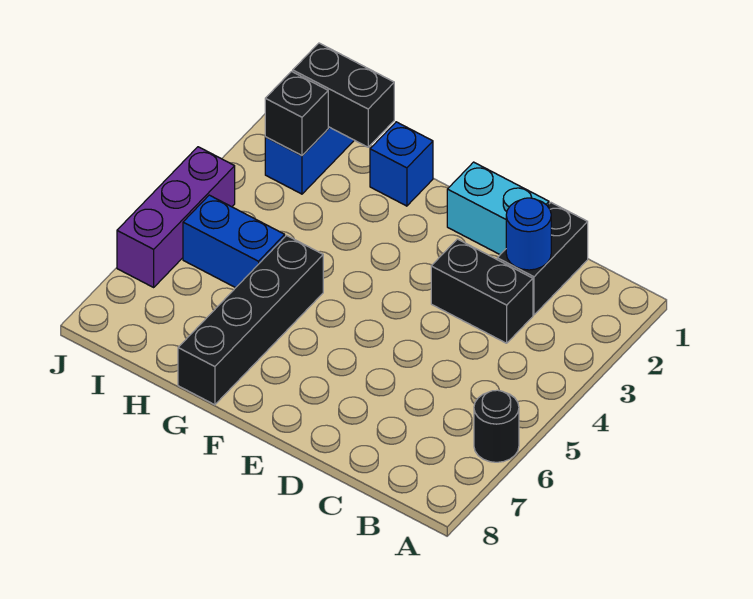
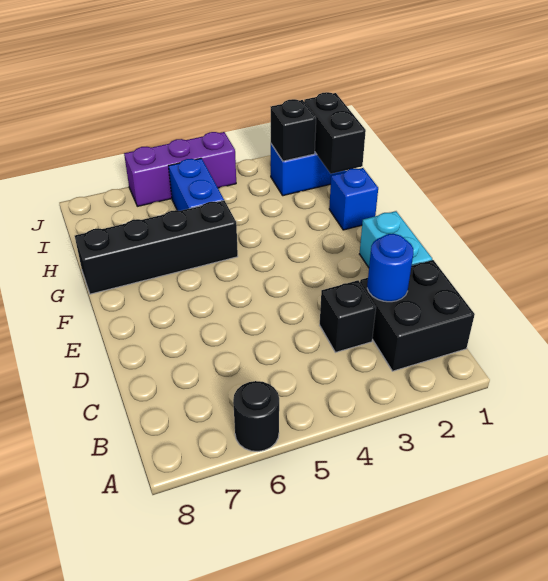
black brick C1:C2 level 1 -> black brick B1:C2 level 1
black brick C3:D3 level 1 -> black brick C3 level 1

